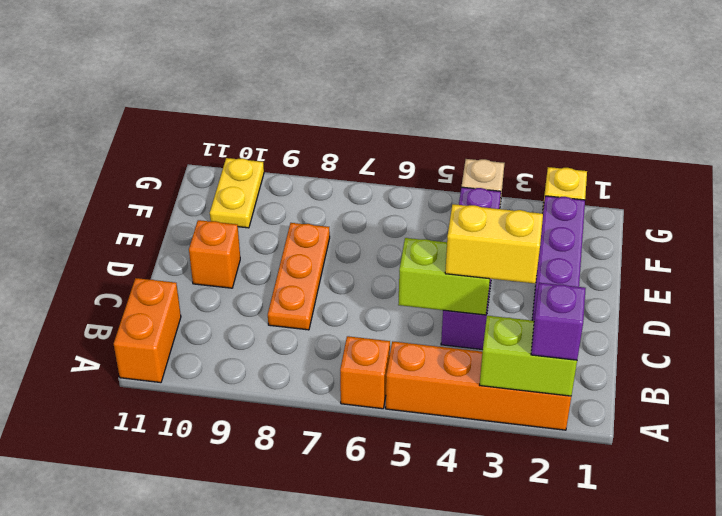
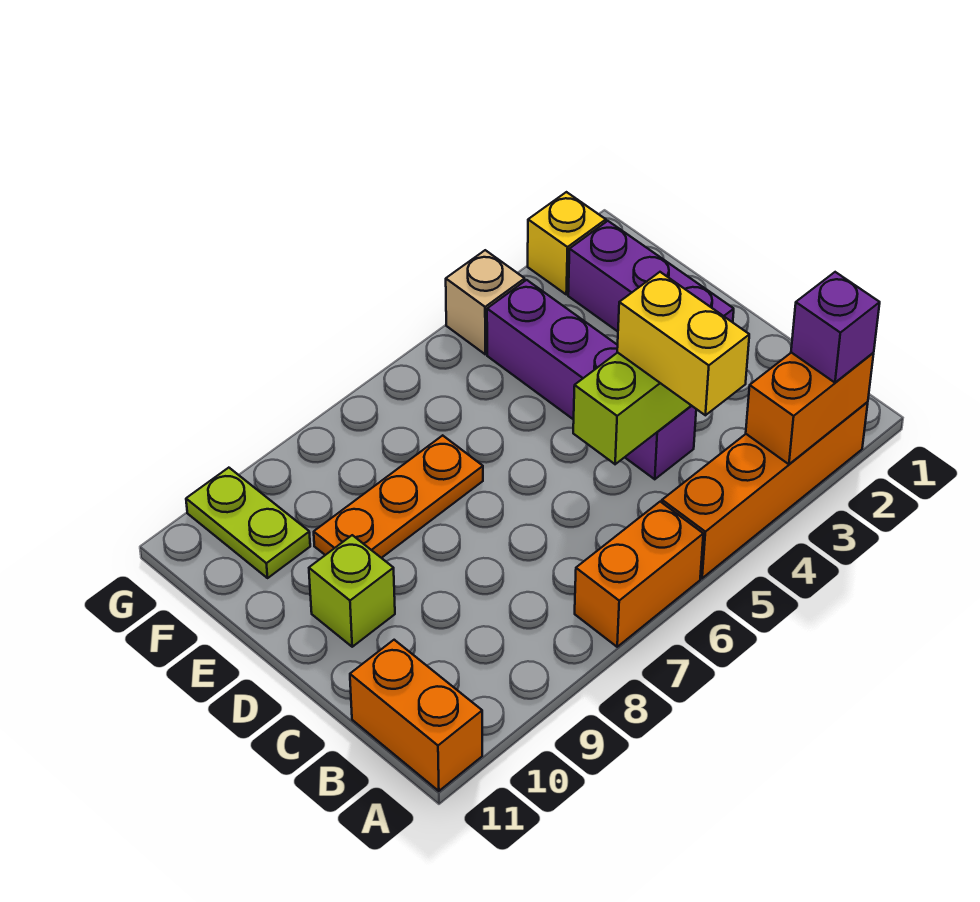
lime brick A2:A3 level 2 -> orange brick A2:A3 level 2
orange brick A6 level 1 -> orange brick A6:A7 level 1
yellow brick C3:C4 level 3 -> yellow brick B4:C4 level 3
orange plate C8:E8 level 1 -> orange plate E7:E9 level 1
orange brick D10 level 1 -> lime brick D10 level 1
yellow plate F10:G10 level 1 -> lime plate F10:G10 level 1

